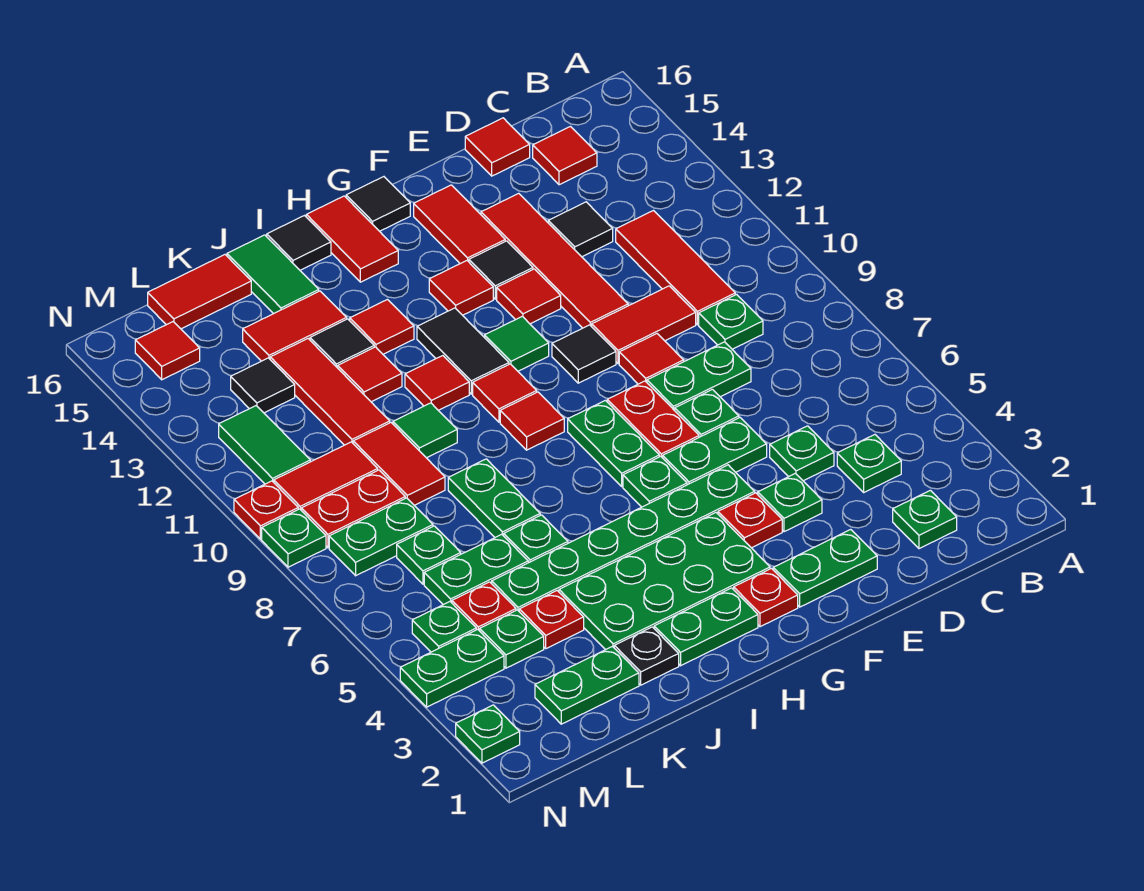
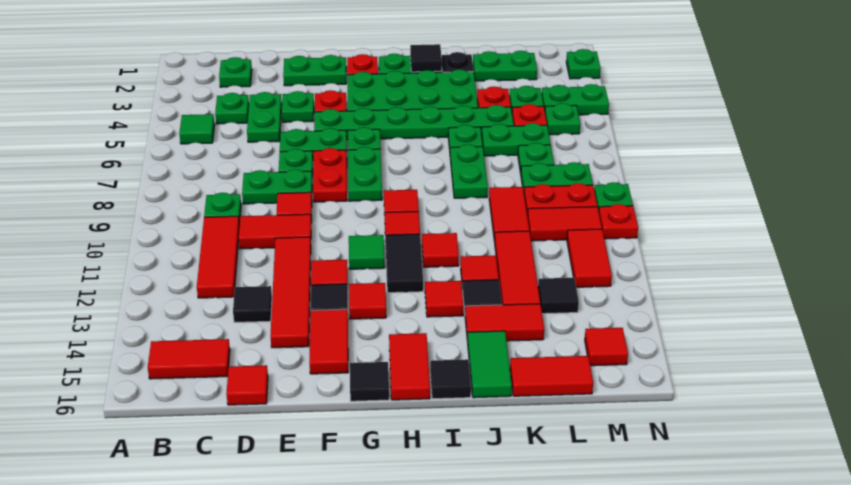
red tile C15 level 1 -> red tile B15:C15 level 1
green plate D5 level 1 -> green plate D4:D5 level 1
black tile F10 level 1 -> black tile I2 level 2
green tile J10 level 1 -> green tile B5 level 1
green tile M11:M12 level 1 -> red tile M11:M12 level 1

